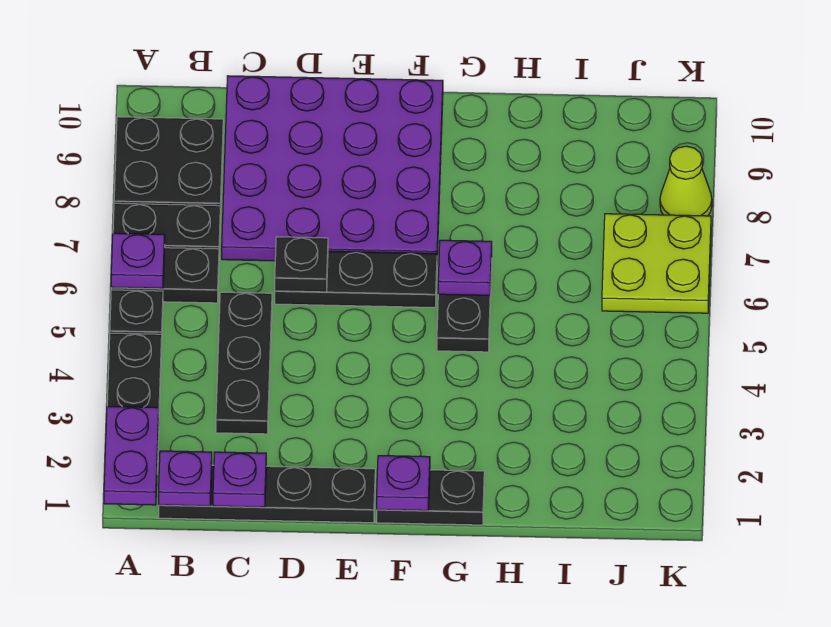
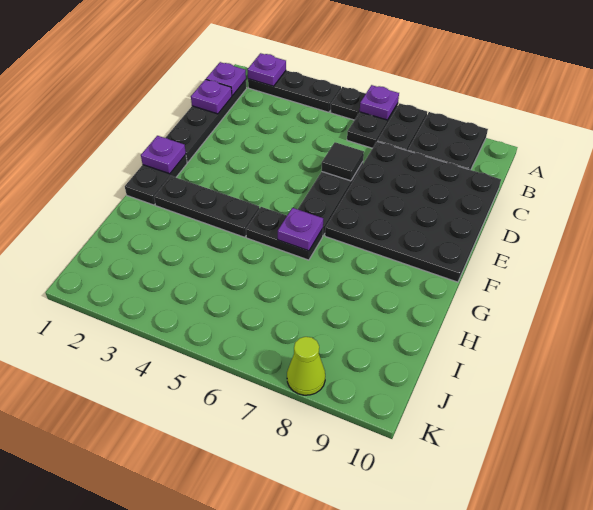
purple plate A1:A2 level 2 -> purple plate A2 level 2
black plate C3:C5 level 1 -> black plate G2:G4 level 1
purple plate C7:F10 level 1 -> black plate C7:F10 level 1
black plate D6 level 2 -> black tile D6 level 2
lime plate J6:K7 level 1 -> none

